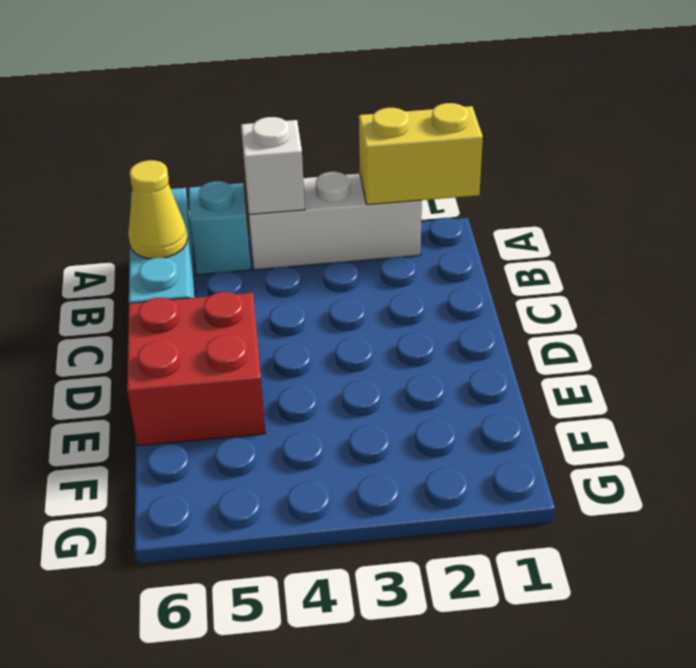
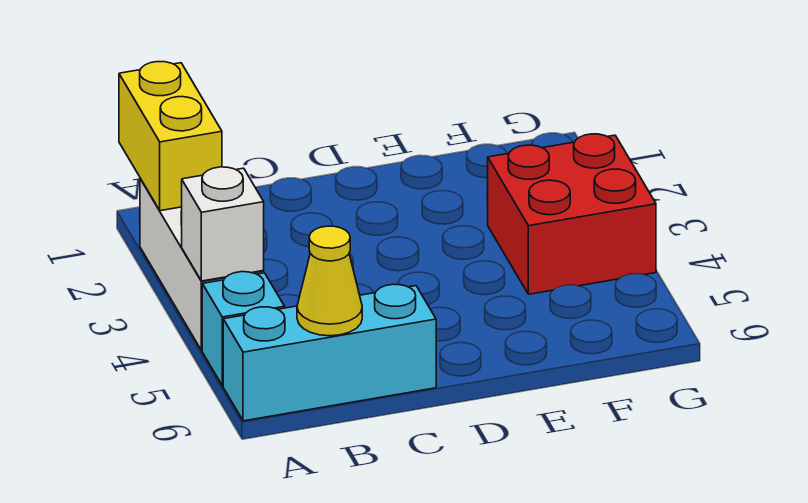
red brick D5:E6 level 1 -> red brick F3:G4 level 1

